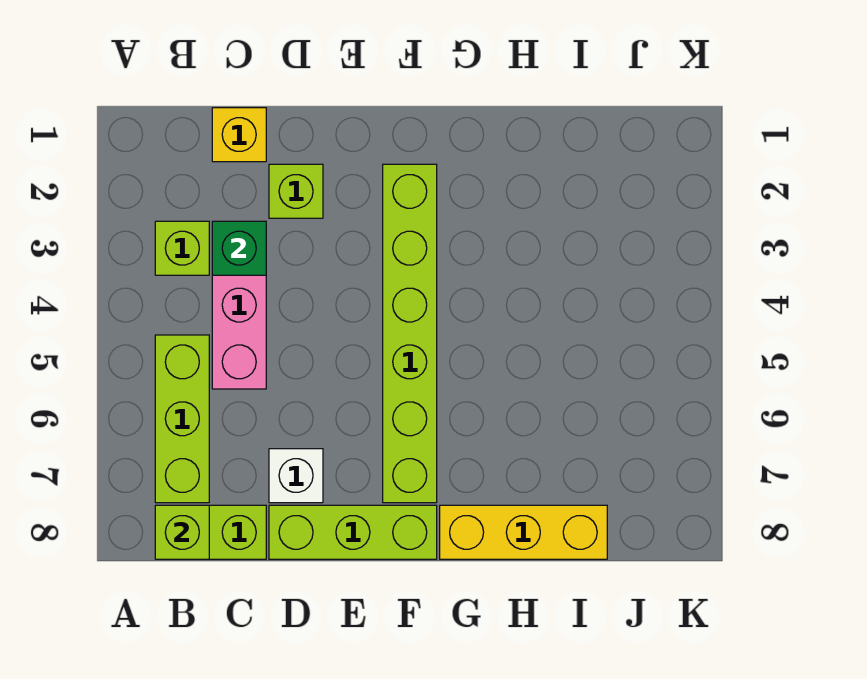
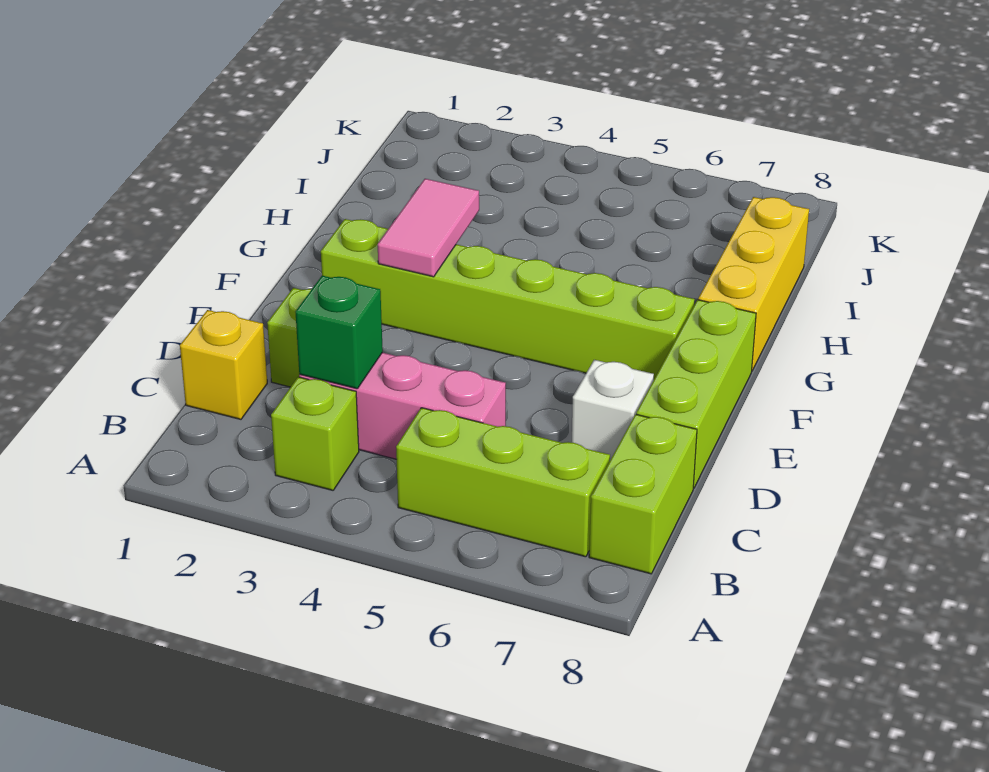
lime brick B8 level 2 -> none
none -> pink tile F3:G3 level 2

